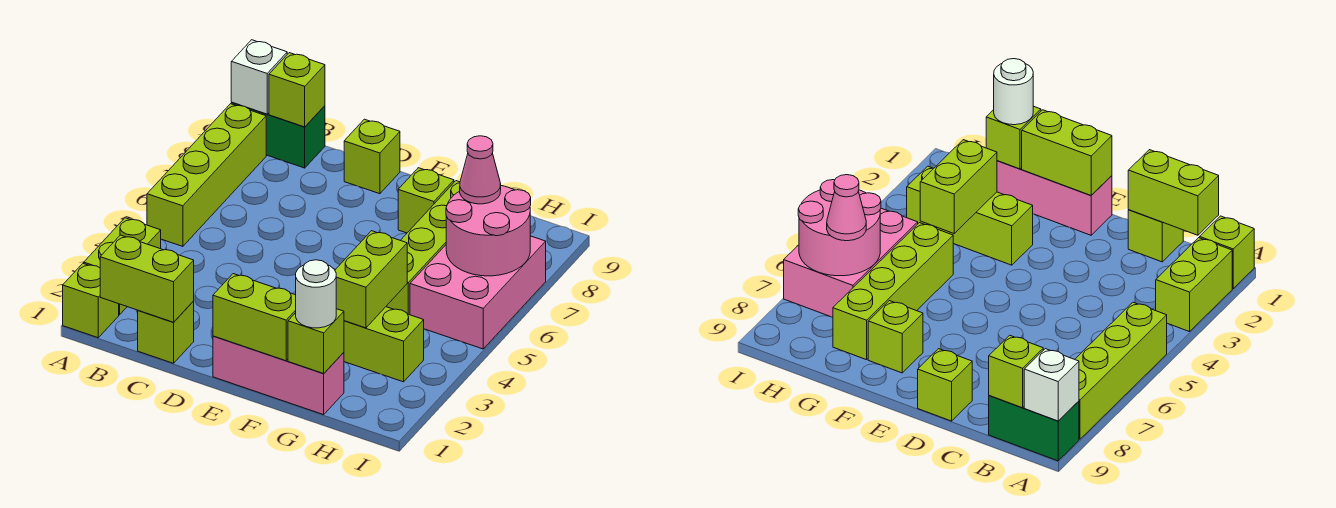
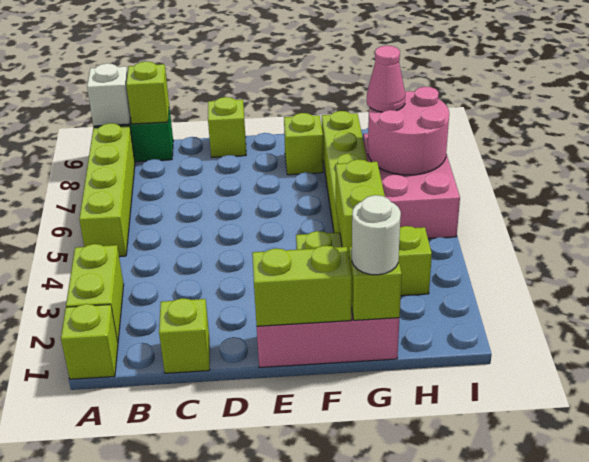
lime brick B1:C1 level 2 -> none

